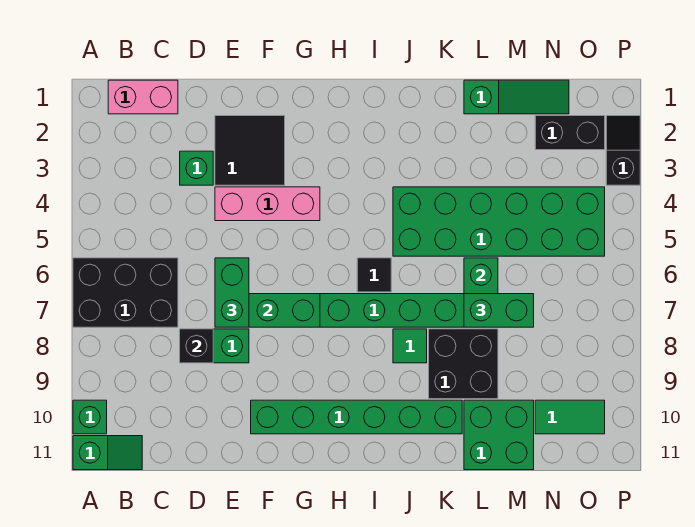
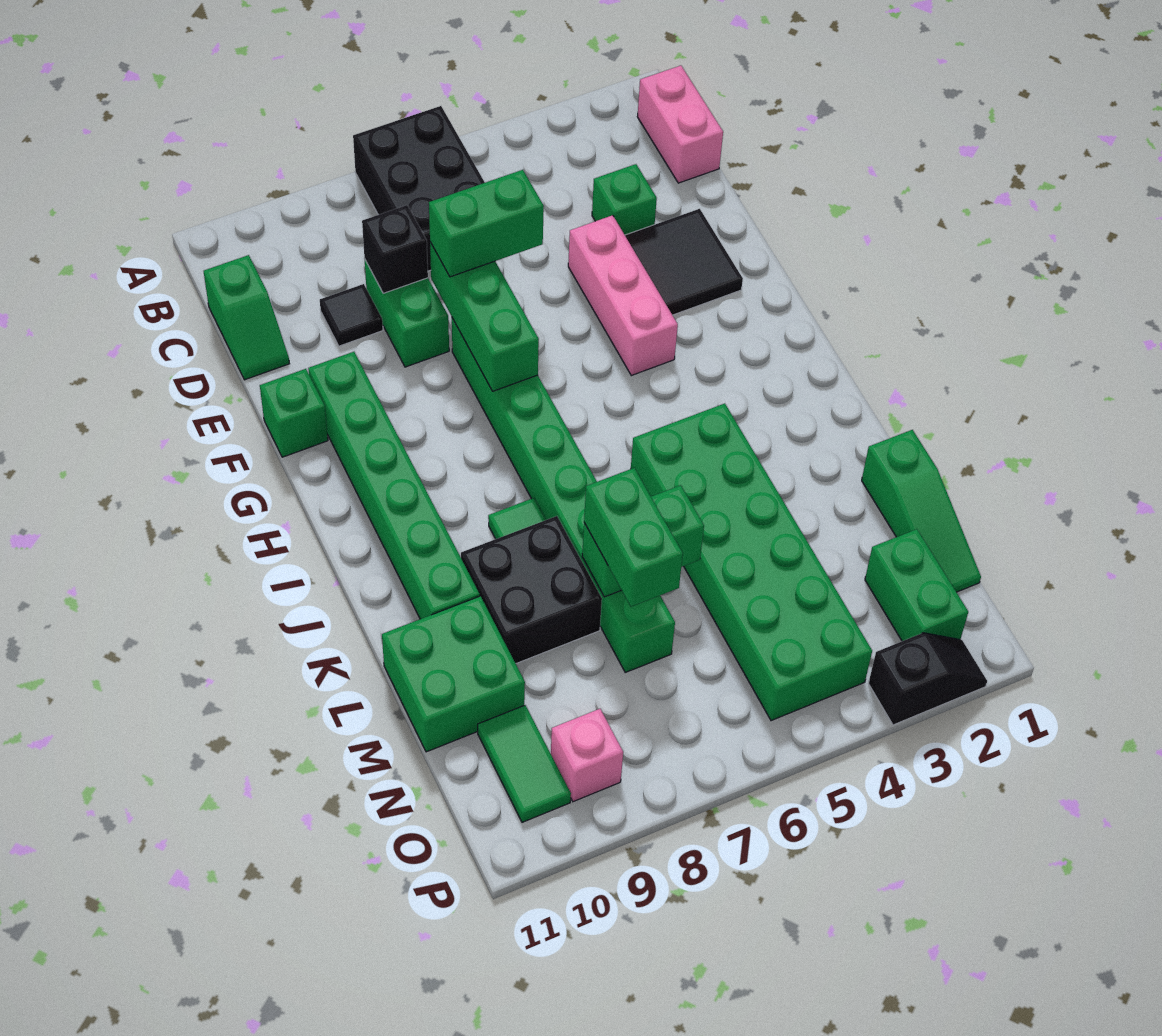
green brick A10 level 1 -> green brick F11 level 1
green slope A11:B11 level 1 top A -> green slope C11:D11 level 1 top C
black tile I6 level 1 -> black tile D9 level 1
black brick N2:O2 level 1 -> green brick N2:O2 level 1
none -> pink brick O9 level 1

